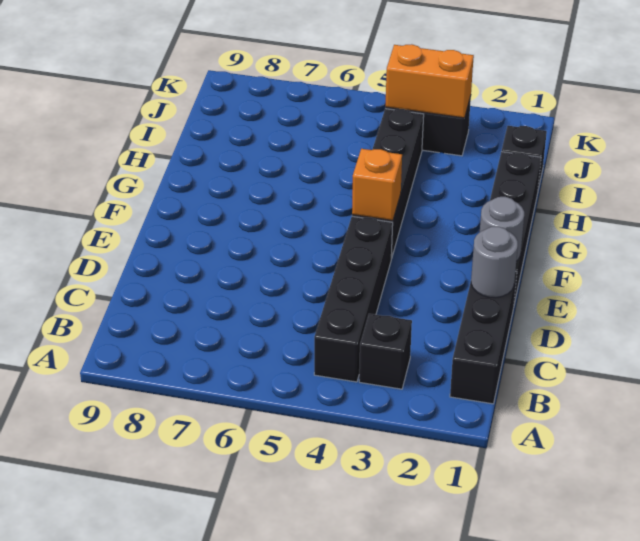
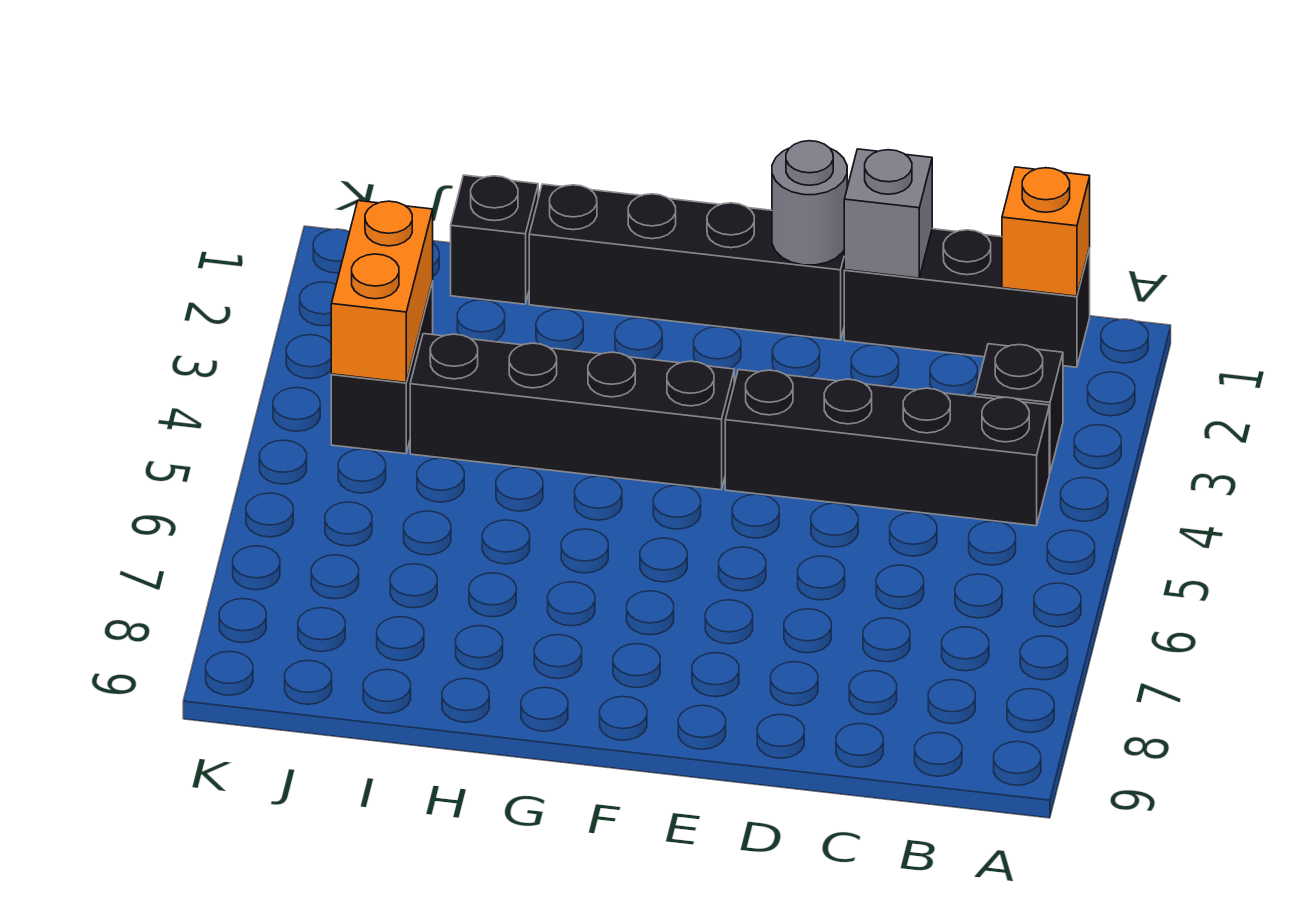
grey round brick D1 level 2 -> grey brick D1 level 2
orange brick F4 level 2 -> orange brick B1 level 2

